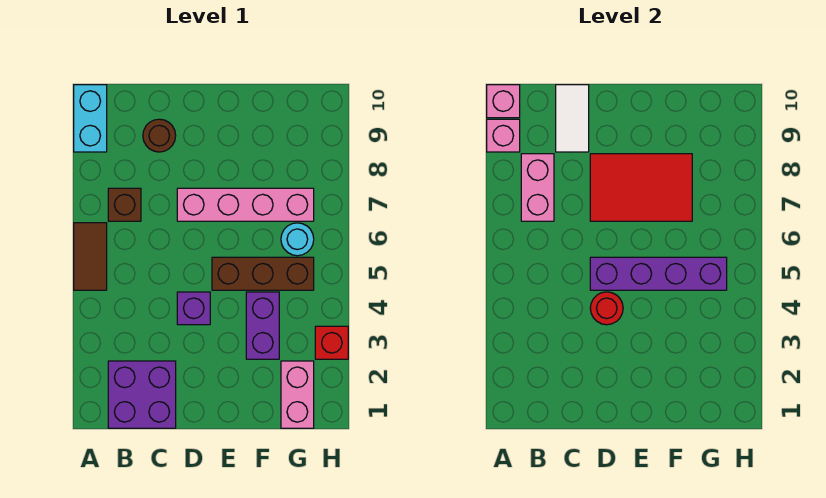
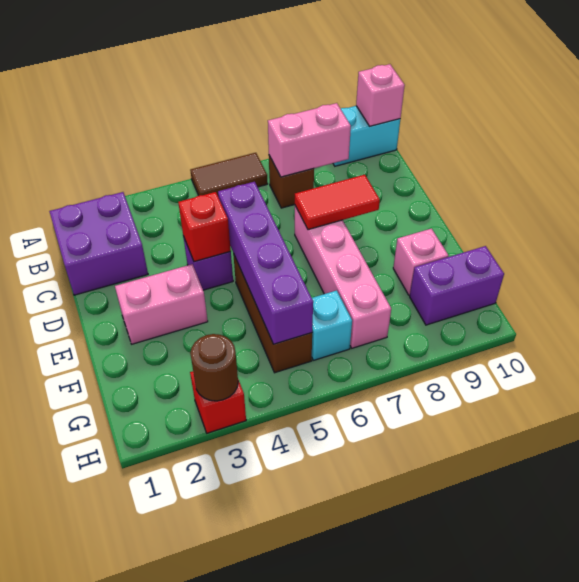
pink brick A9 level 2 -> pink brick F9 level 1
brown round brick C9 level 1 -> brown round brick H3 level 2
white tile C9:C10 level 2 -> none
red round brick D4 level 2 -> red brick D4 level 2
red tile D7:F8 level 2 -> red tile D7:D8 level 2
purple brick F3:F4 level 1 -> purple brick G9:G10 level 1
pink brick G1:G2 level 1 -> pink brick E2:E3 level 1
cyan round brick G6 level 1 -> cyan brick G6 level 1

